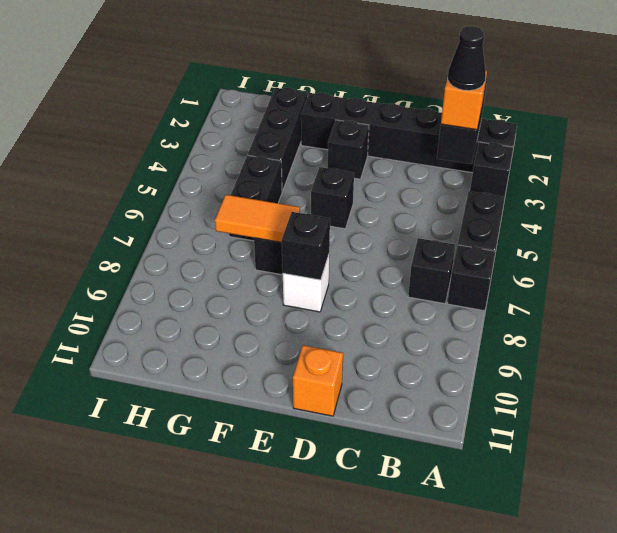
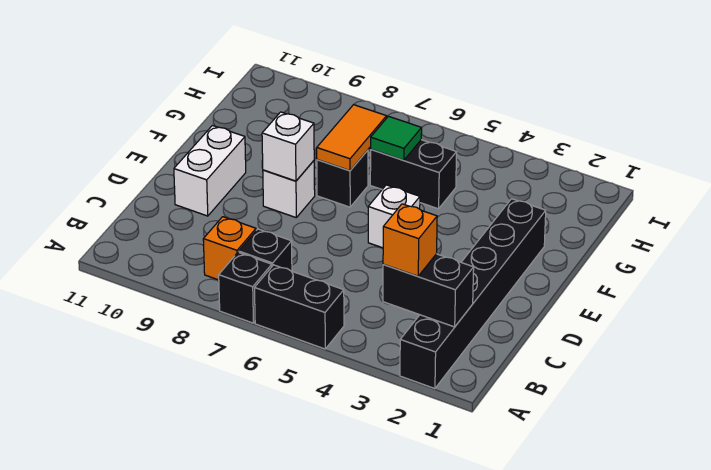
black brick A3 level 1 -> none
black cone B3 level 4 -> none
none -> white brick D10:E10 level 1
orange brick D11 level 1 -> orange brick B8 level 1
black brick E3 level 1 -> none
black brick E5 level 1 -> white brick E5 level 1
black brick E8 level 2 -> white brick E8 level 2
black brick G2:G4 level 1 -> none
none -> green tile G6 level 2

